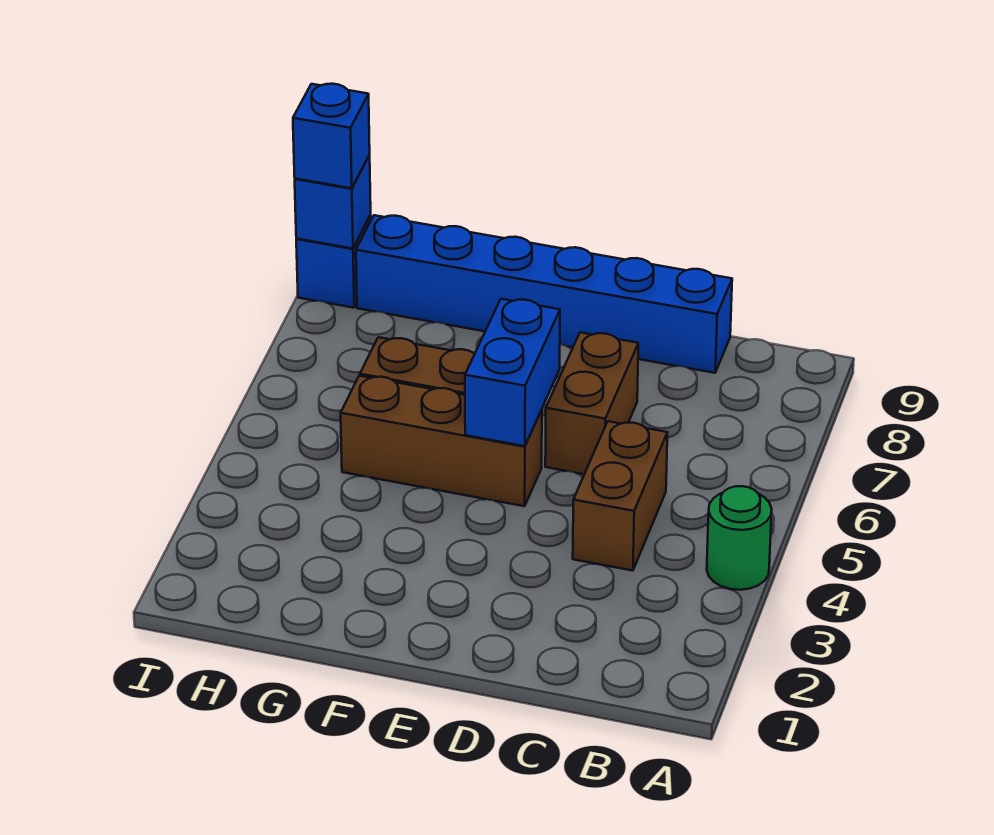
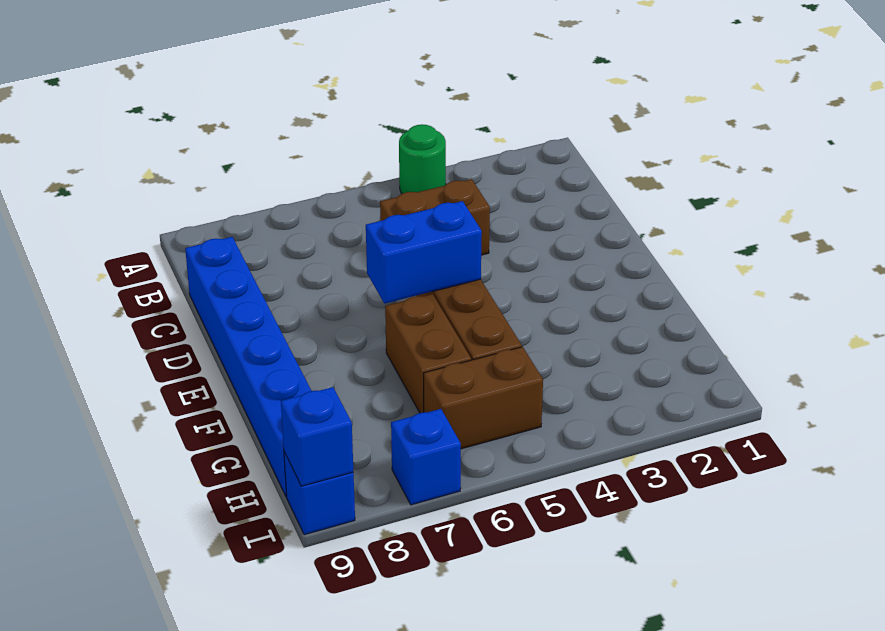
brown brick D6:D7 level 1 -> brown brick H5:H6 level 1
blue brick I9 level 3 -> blue brick I7 level 1

